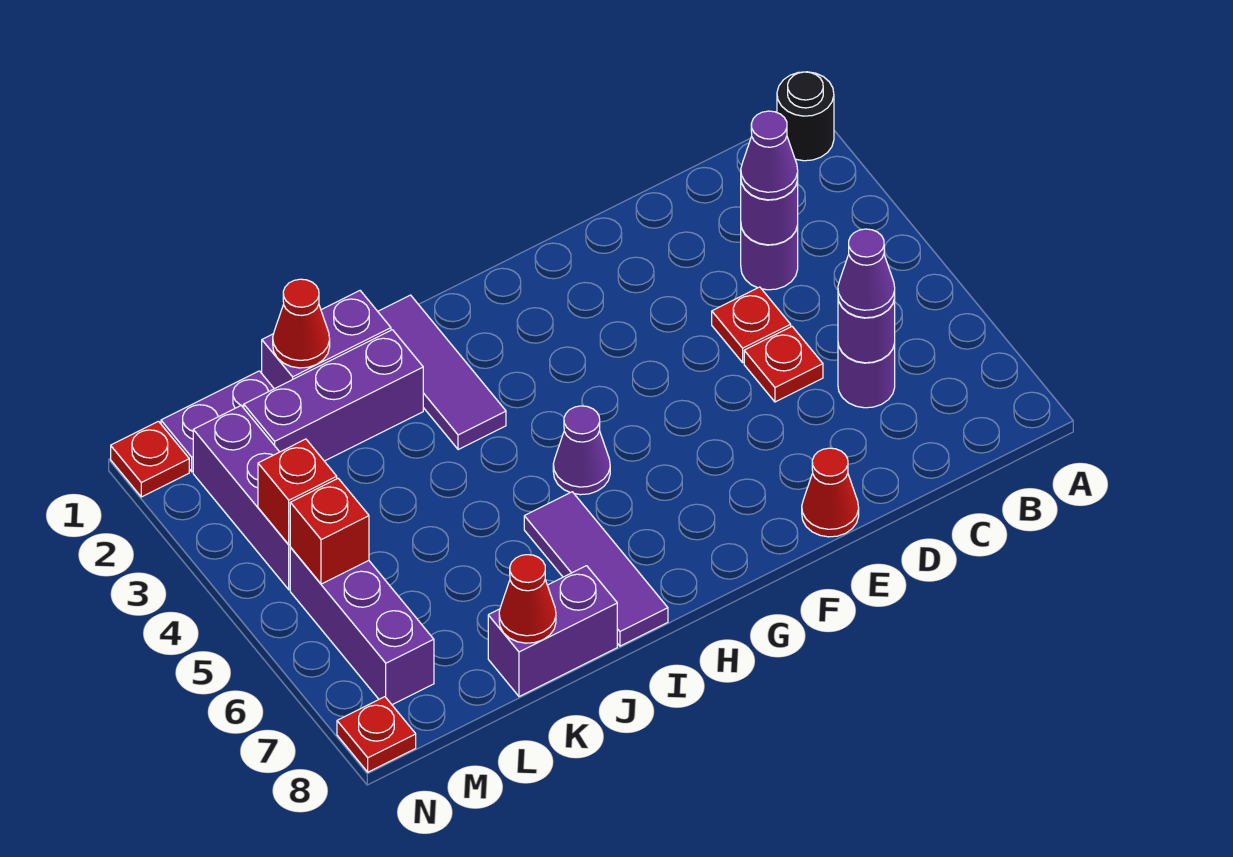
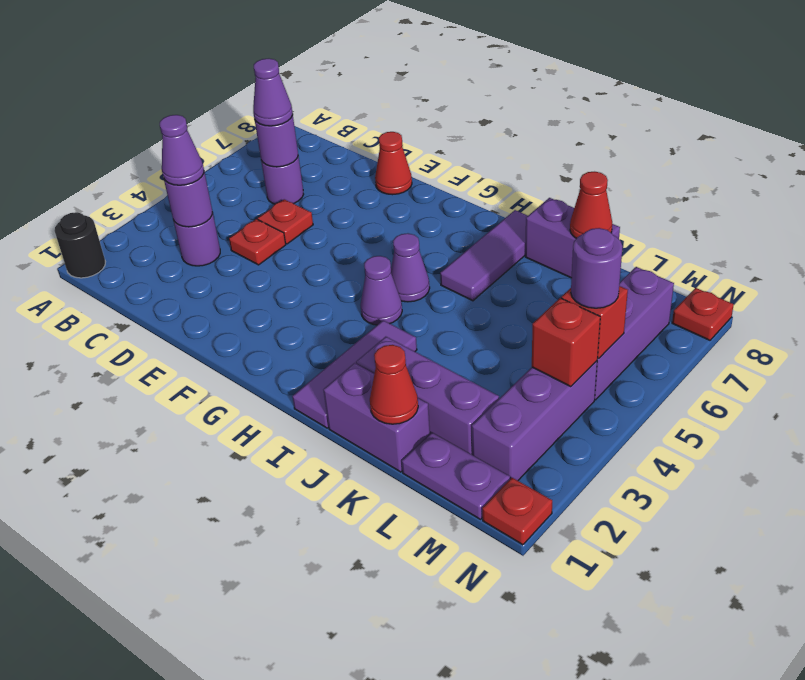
none -> purple cone H4 level 1
none -> purple round brick M5 level 3

